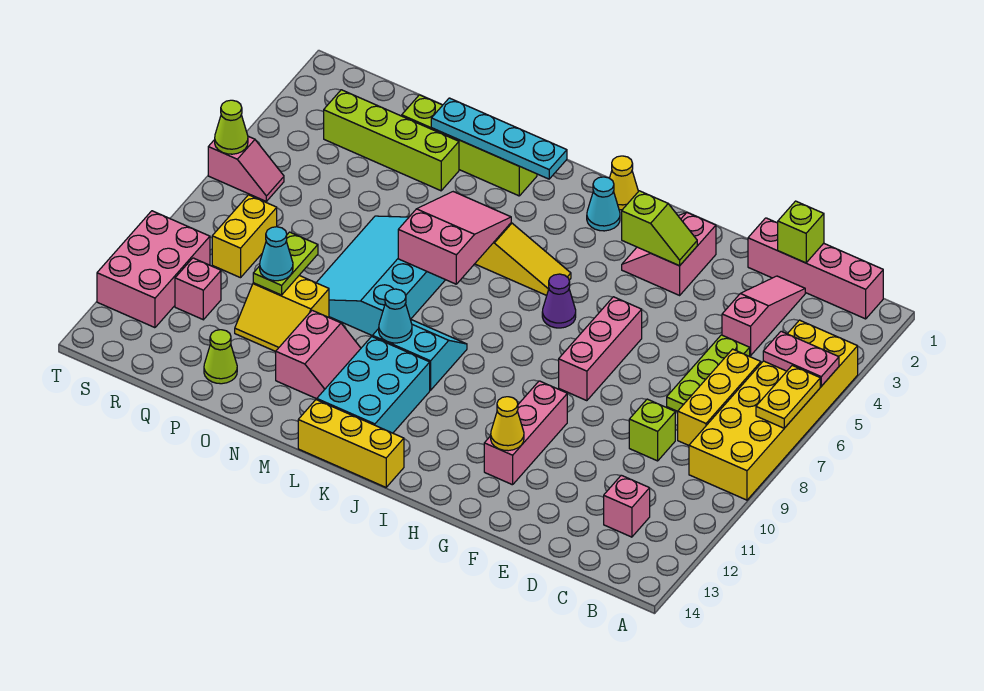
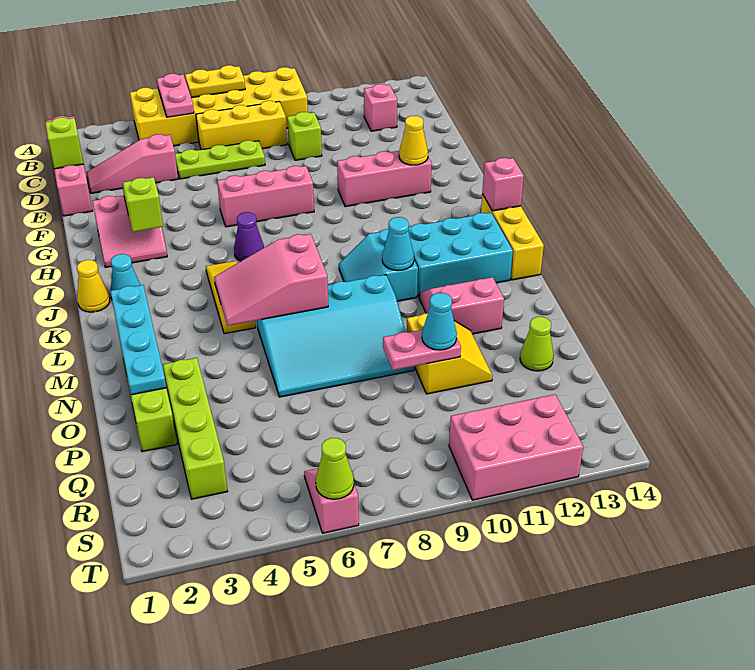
lime plate P9:P10 level 2 -> pink plate P9:P10 level 2
yellow brick R8:R9 level 1 -> none
pink brick R11 level 1 -> pink brick J14 level 2

